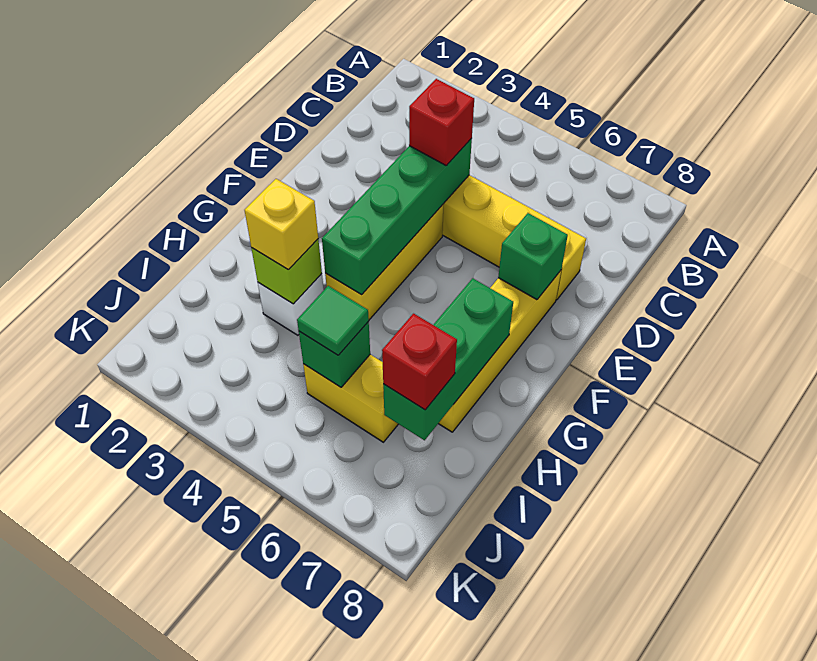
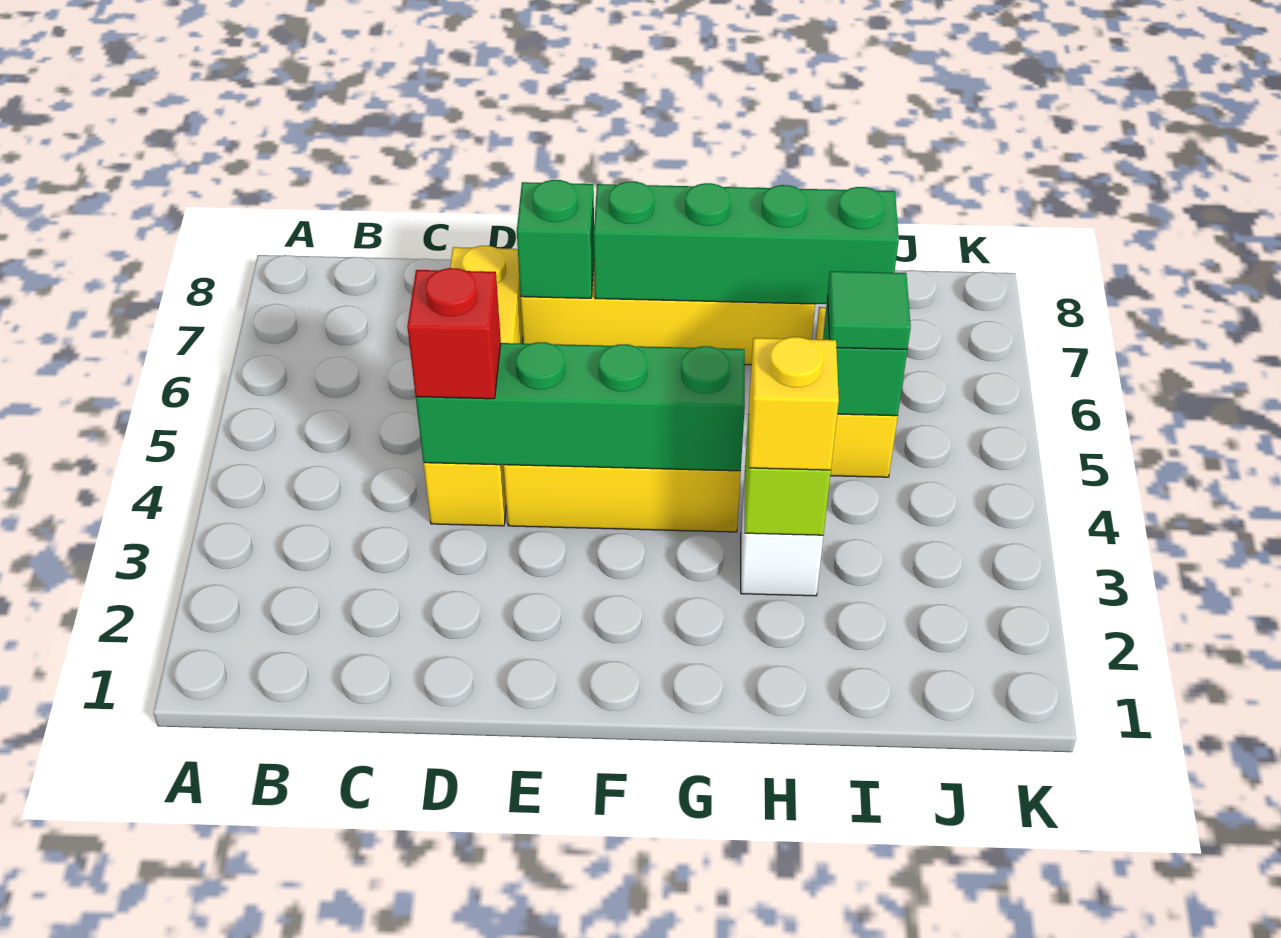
green brick G7:I7 level 2 -> green brick F7:I7 level 2
red brick I7 level 3 -> none

